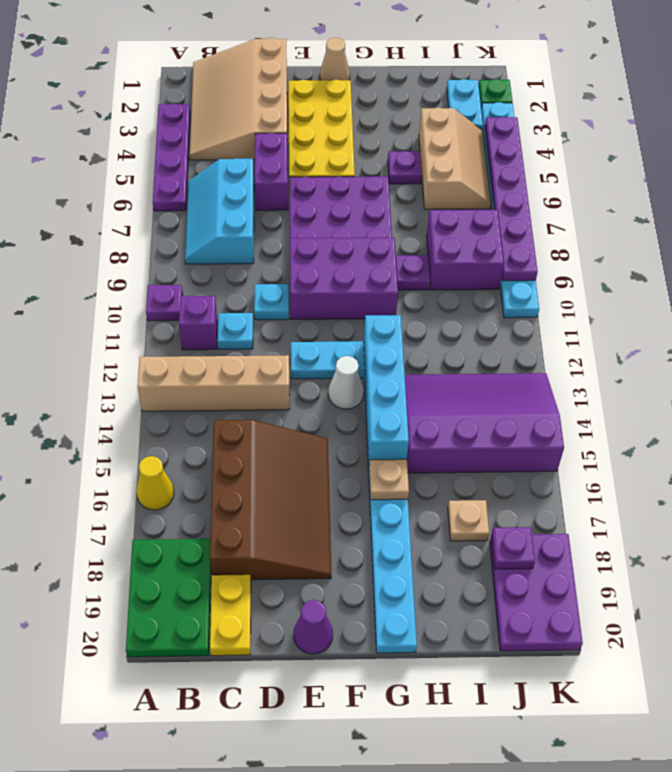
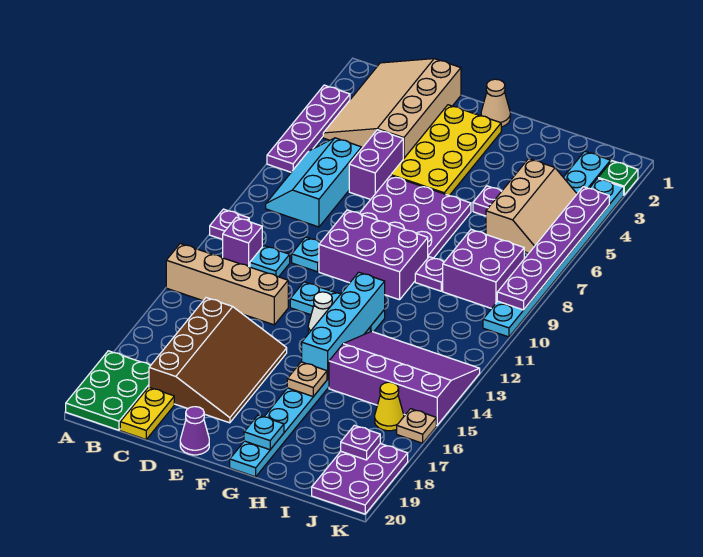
yellow cone A16 level 1 -> yellow cone J16 level 1
none -> cyan plate G19 level 2
tan plate I17 level 1 -> tan plate K16 level 1

